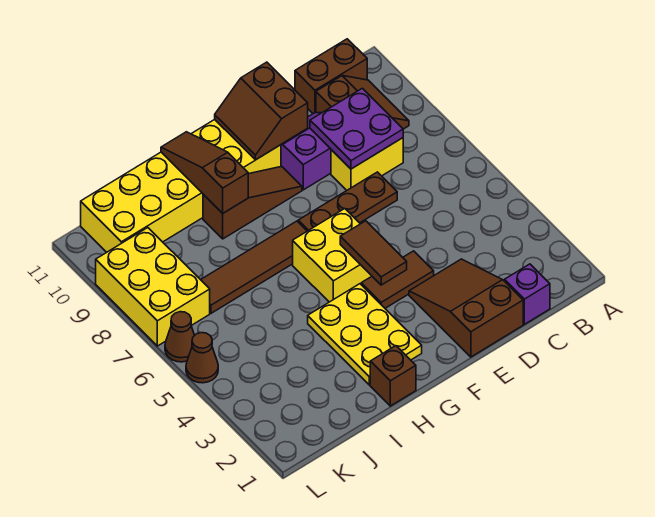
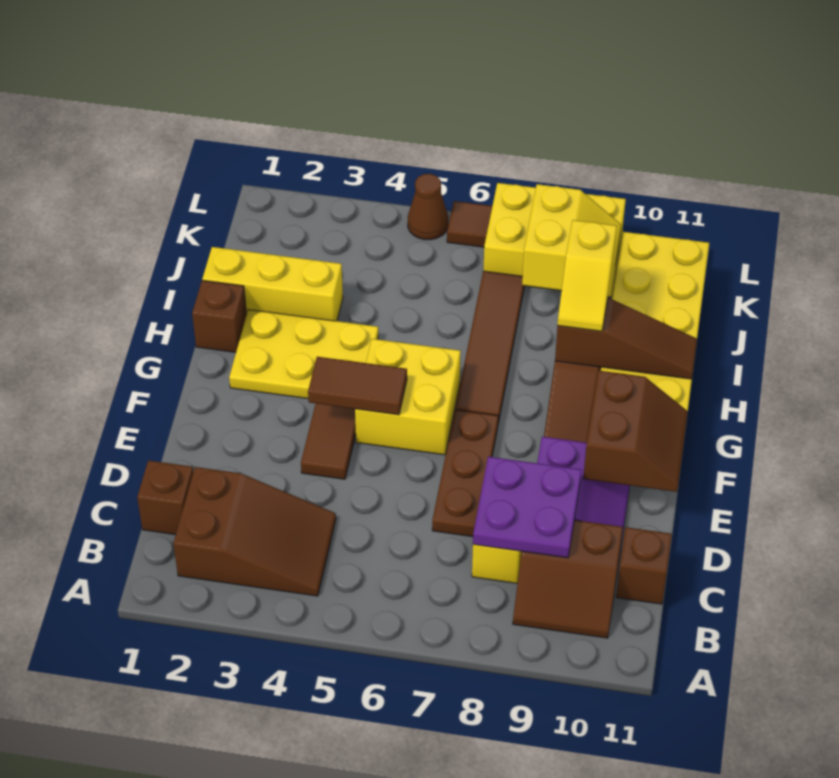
brown brick B11:C11 level 1 -> brown brick C11 level 1
purple brick C1 level 1 -> brown brick C1 level 1
brown slope D1:E3 level 1 top 1 -> brown slope B2:C4 level 1 top 2
brown slope E10:F11 level 2 top E -> brown slope E10:F11 level 2 top 10
none -> yellow slope H9:I9 level 3 top I
none -> yellow brick I1:I3 level 1
none -> yellow slope J8:K9 level 2 top 8
brown cone L6 level 1 -> brown tile L6 level 1

